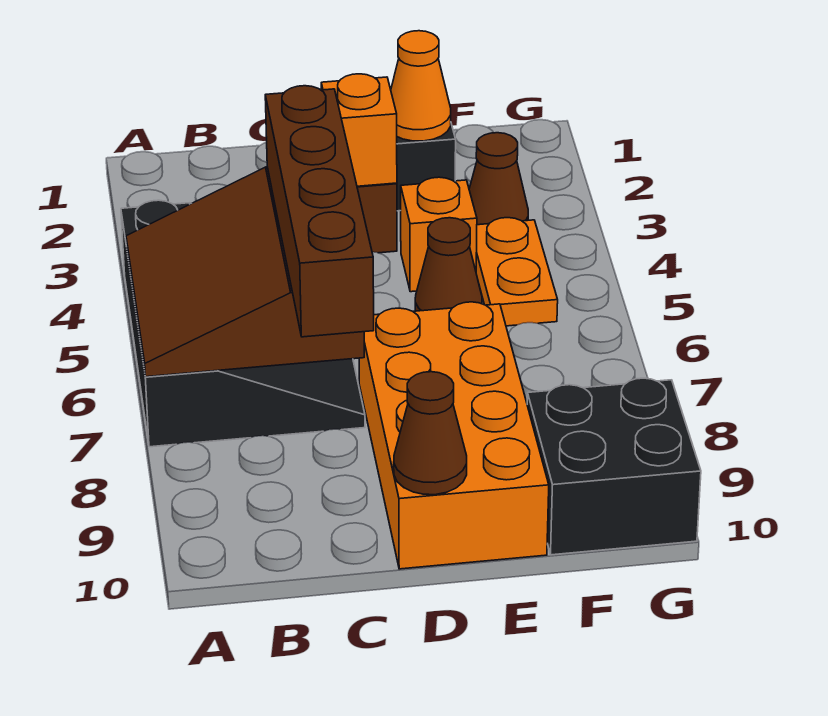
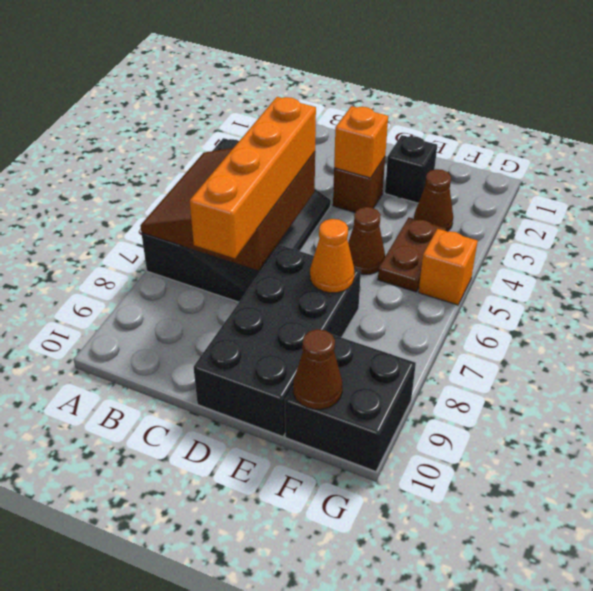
brown brick C5:C8 level 3 -> orange brick C5:C8 level 3
orange brick D7:E10 level 1 -> black brick D7:E10 level 1
brown cone D10 level 2 -> brown cone F10 level 2
orange cone E2 level 2 -> orange cone E7 level 2
orange brick E4 level 1 -> orange brick G5 level 1
orange plate F4:F5 level 1 -> brown plate F4:F5 level 1

